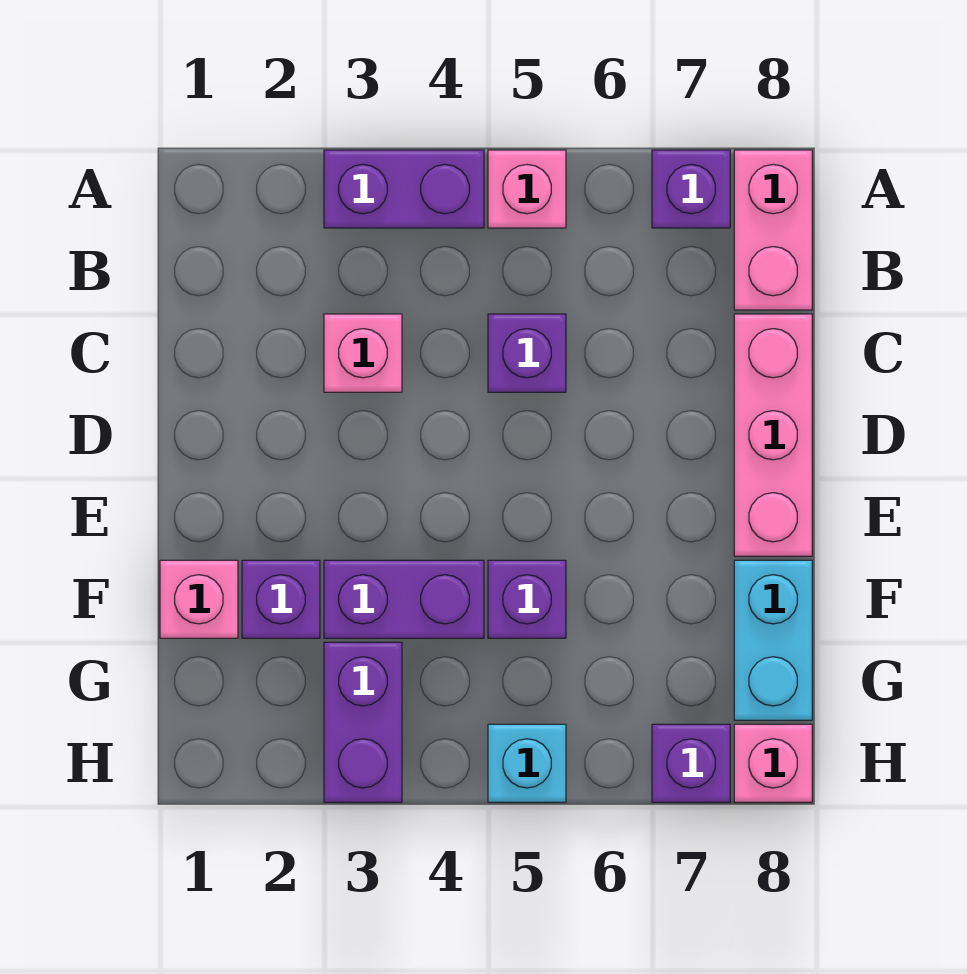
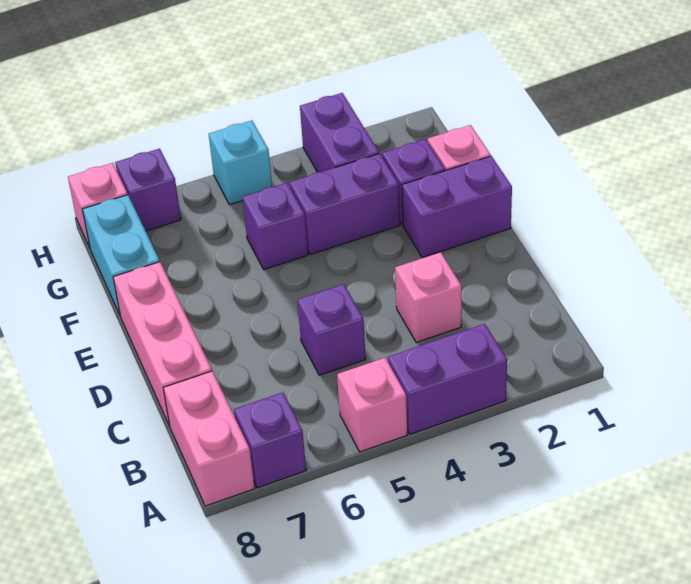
none -> purple brick E1:E2 level 1

